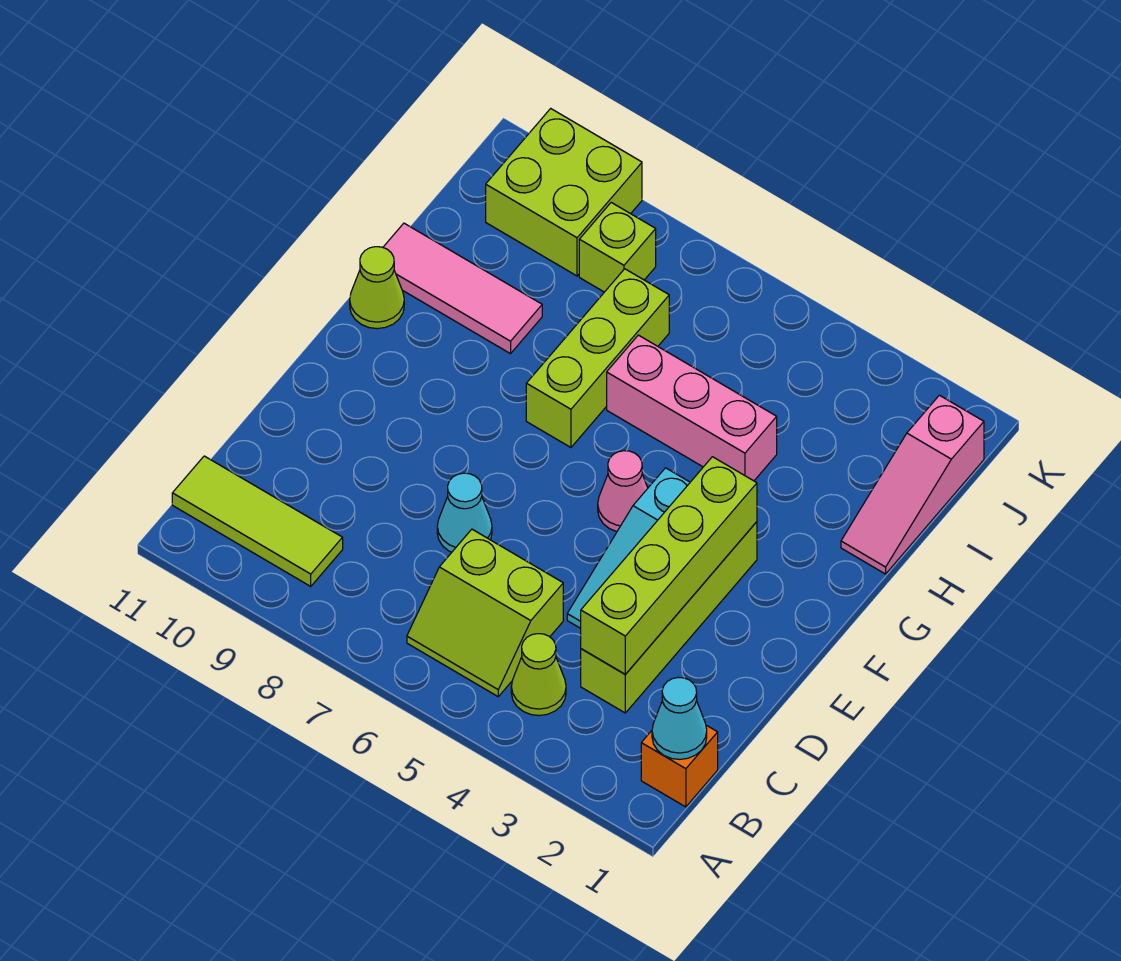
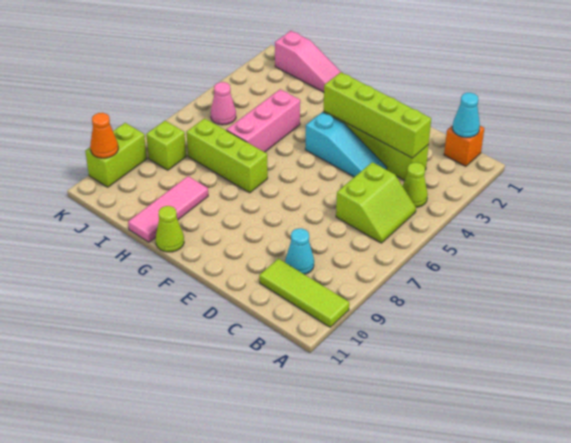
lime tile B9:B11 level 1 -> lime tile A10:C10 level 1
cyan cone D7 level 1 -> cyan cone C9 level 1
pink cone F5 level 1 -> pink cone J5 level 1
lime brick J9:K10 level 1 -> lime brick K9:K10 level 1
none -> orange cone K10 level 2

